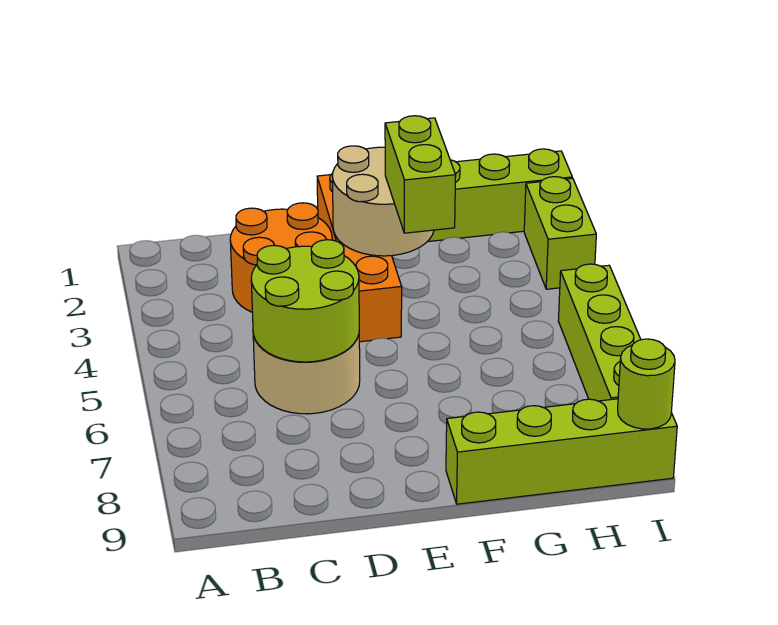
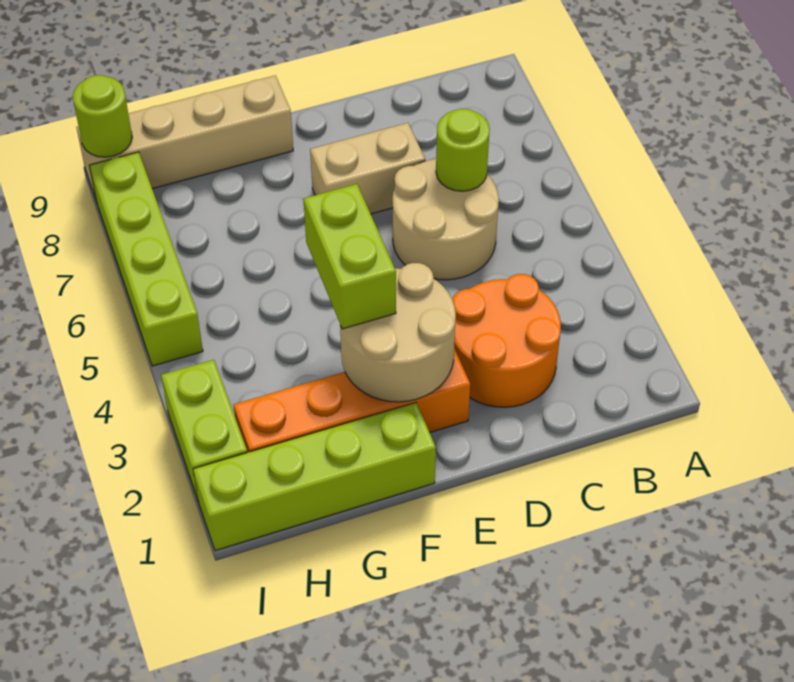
lime round brick C5:D6 level 2 -> lime round brick C6 level 2
none -> tan brick D7:E7 level 1
orange brick E1:E4 level 1 -> orange brick E2:H2 level 1
lime brick F9:I9 level 1 -> tan brick F9:I9 level 1

